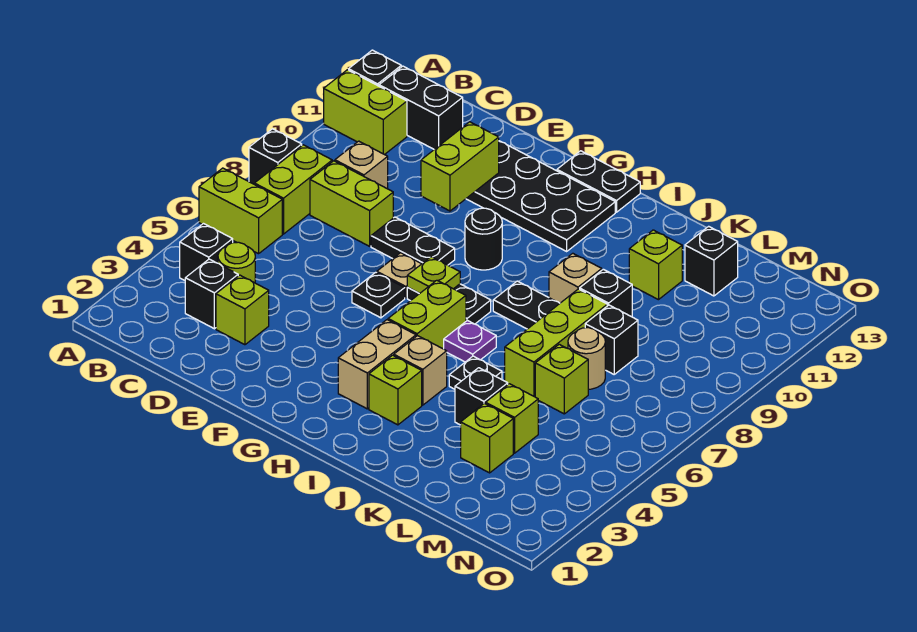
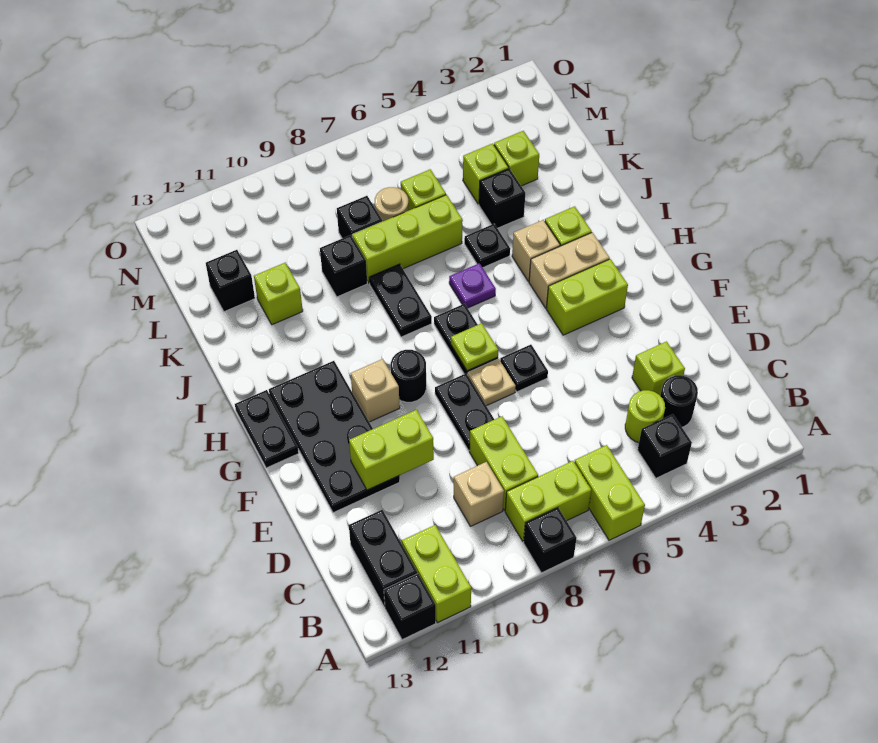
black brick C3 level 1 -> black round brick C3 level 1
lime brick H5:H6 level 1 -> lime brick G3:G4 level 1
tan brick J9 level 1 -> tan brick G10 level 1

